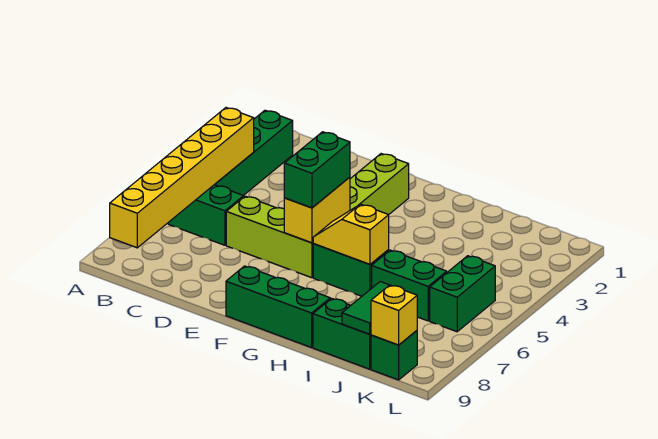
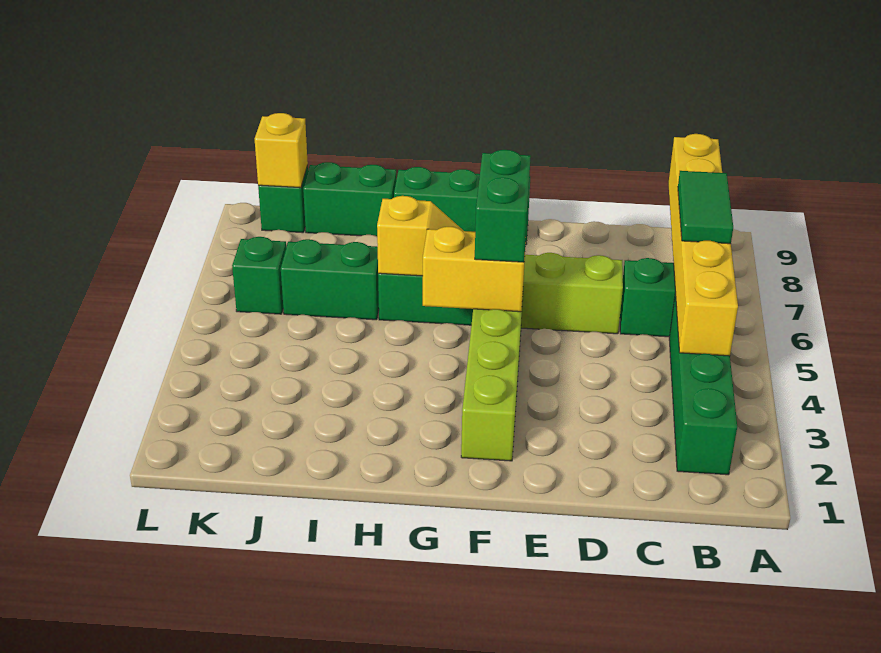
yellow brick F5:F6 level 2 -> yellow brick F5:G5 level 2
green tile J8:J9 level 2 -> green tile B6:B7 level 3
green brick K5:K6 level 1 -> green brick K6 level 1

